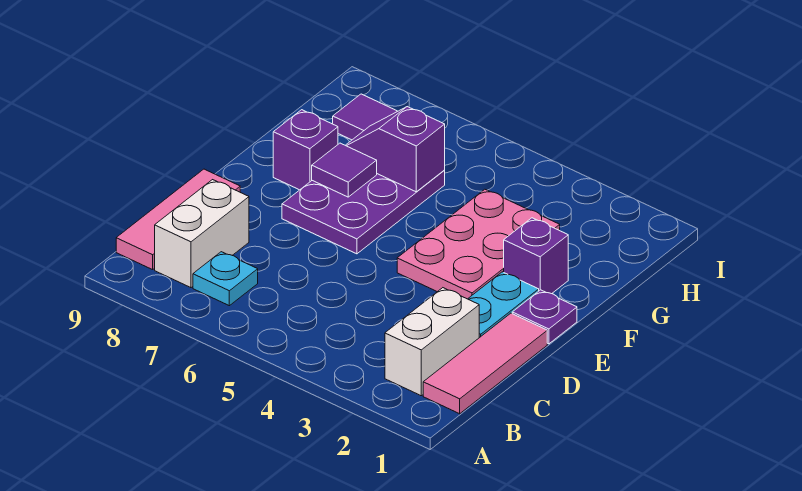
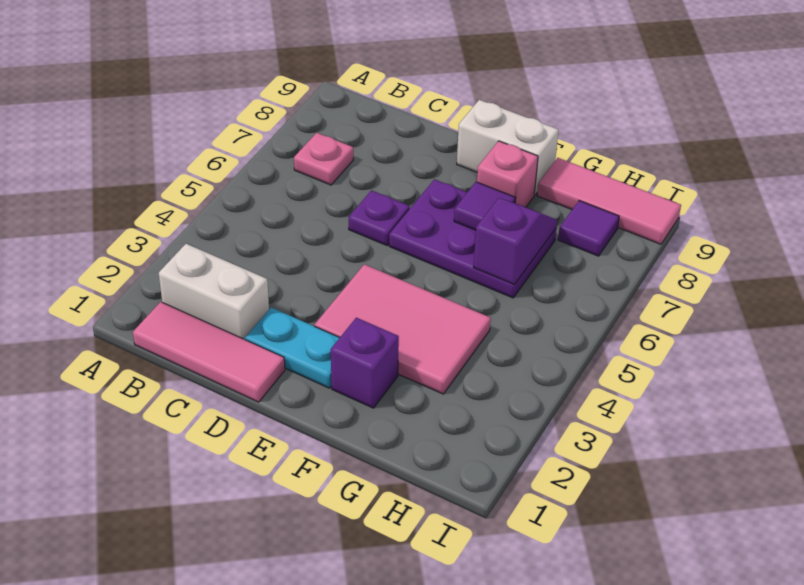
cyan plate B7 level 1 -> pink plate B7 level 1
white brick B8:C8 level 1 -> white brick E9:F9 level 1
pink tile B9:D9 level 1 -> pink tile G9:I9 level 1
purple plate E1 level 1 -> purple plate D6 level 1
pink plate E3:G4 level 1 -> pink tile E3:G4 level 1
purple brick F8 level 1 -> pink brick F8 level 1

